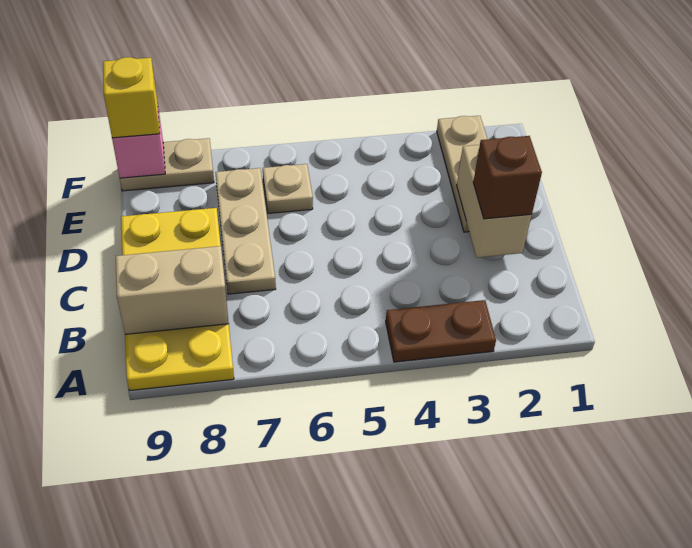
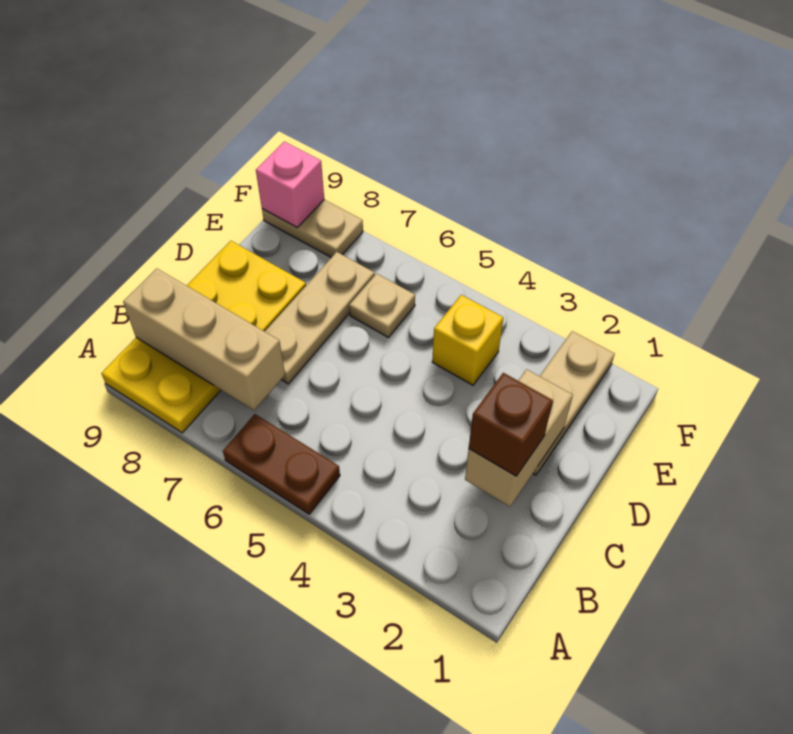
brown plate A3:A4 level 1 -> brown plate A5:A6 level 1
tan brick B8:B9 level 2 -> tan brick B7:B9 level 2
yellow brick F9 level 3 -> yellow brick E4 level 1

